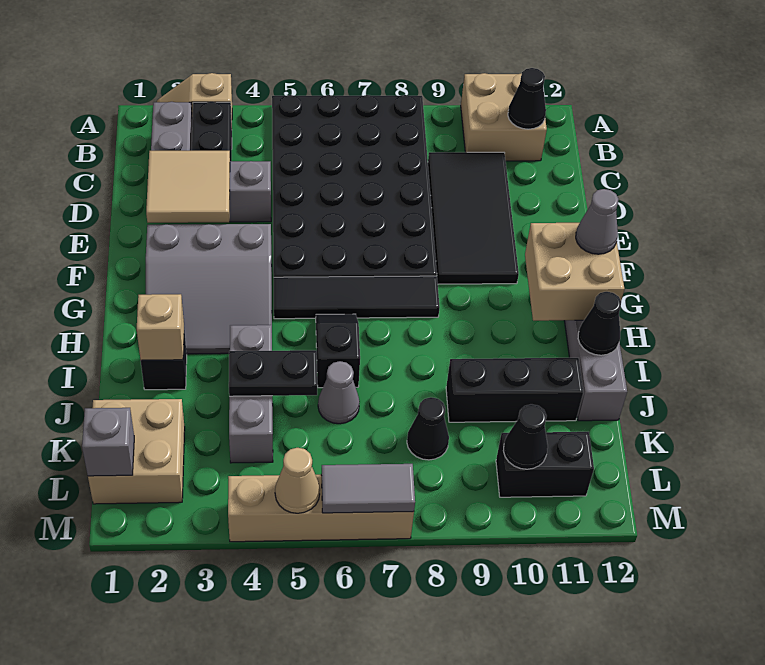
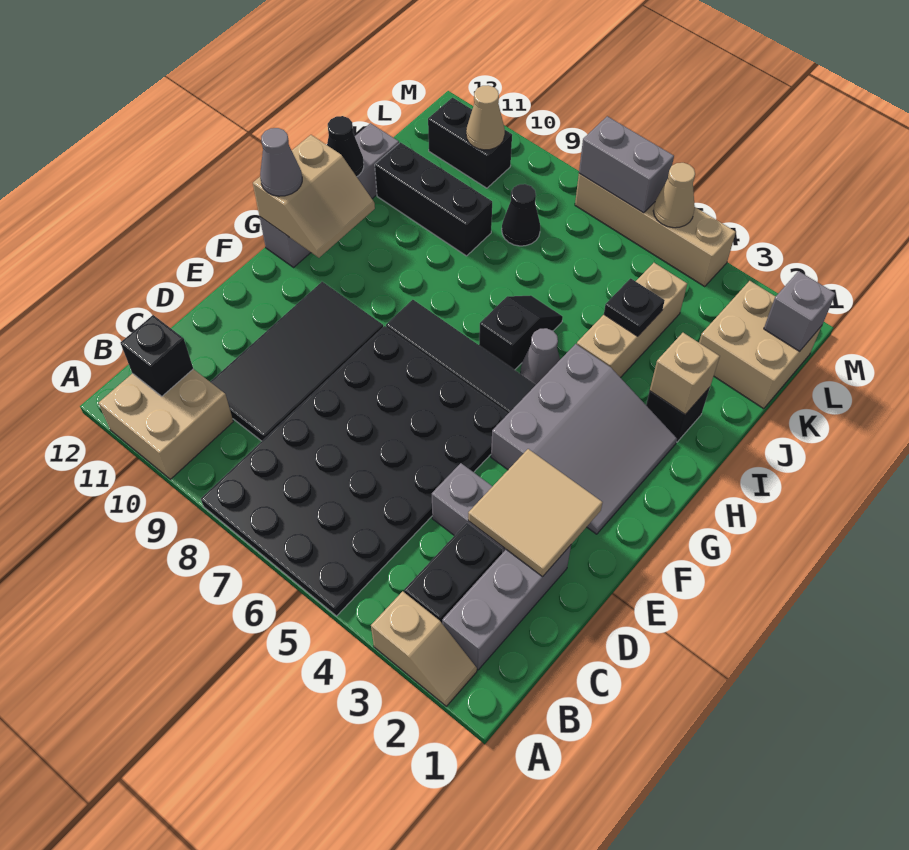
black cone B11 level 2 -> black brick B11 level 2
grey slope F2:H4 level 1 top F -> grey slope F2:H4 level 1 top 4
tan brick G11:H12 level 2 -> tan slope G11:H12 level 2 top 12
black slope H6:I6 level 1 top I -> black slope H6:I6 level 1 top H
grey brick I4:K4 level 1 -> tan brick I4:K4 level 1
black plate J4:J5 level 2 -> black plate J4 level 2
grey cone J6 level 1 -> grey cone H5 level 1
black cone L10 level 2 -> tan cone L10 level 2
grey tile M6:M7 level 2 -> grey brick M6:M7 level 2

